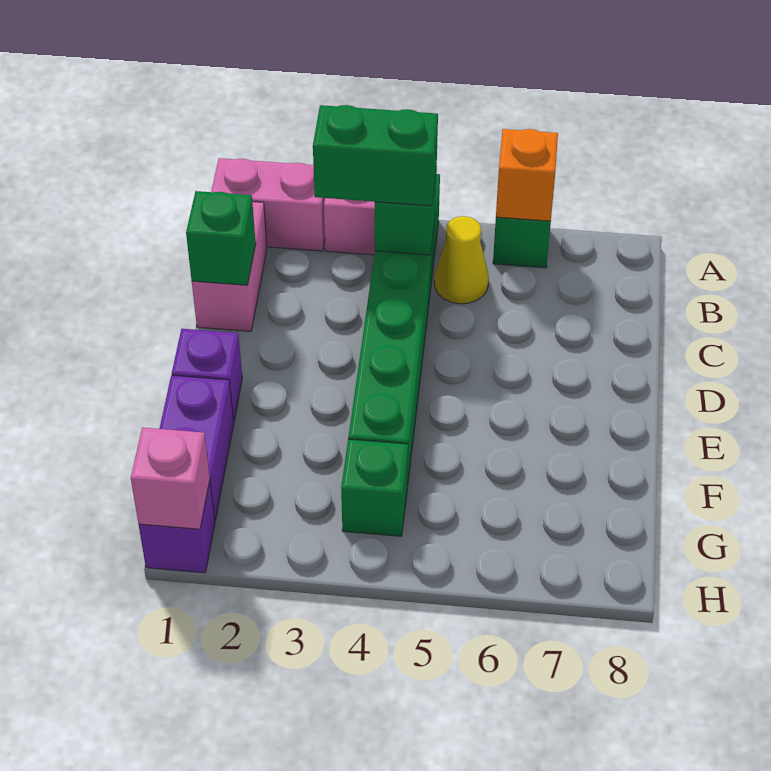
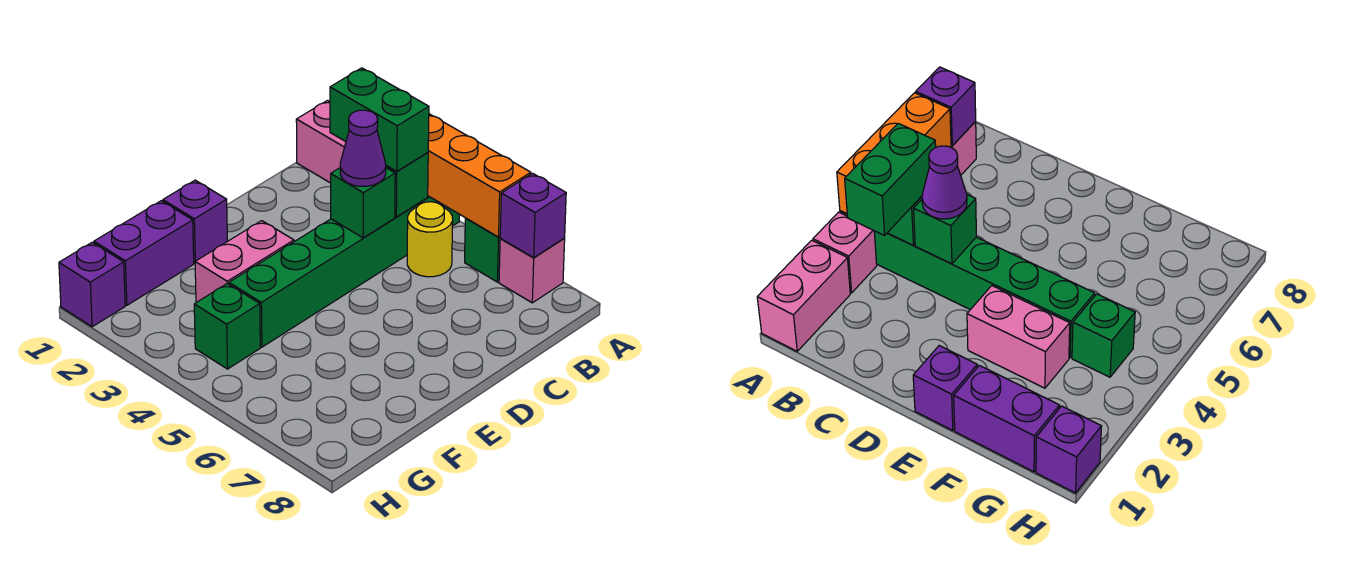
orange brick A6 level 2 -> orange brick A4:A6 level 2
none -> purple brick A7 level 2
pink brick B1:C1 level 1 -> pink brick E3:F3 level 1
yellow cone B5 level 1 -> yellow round brick B5 level 1
green brick C1 level 2 -> green brick C4 level 2
none -> purple cone C4 level 3
pink brick H1 level 2 -> pink brick A7 level 1

